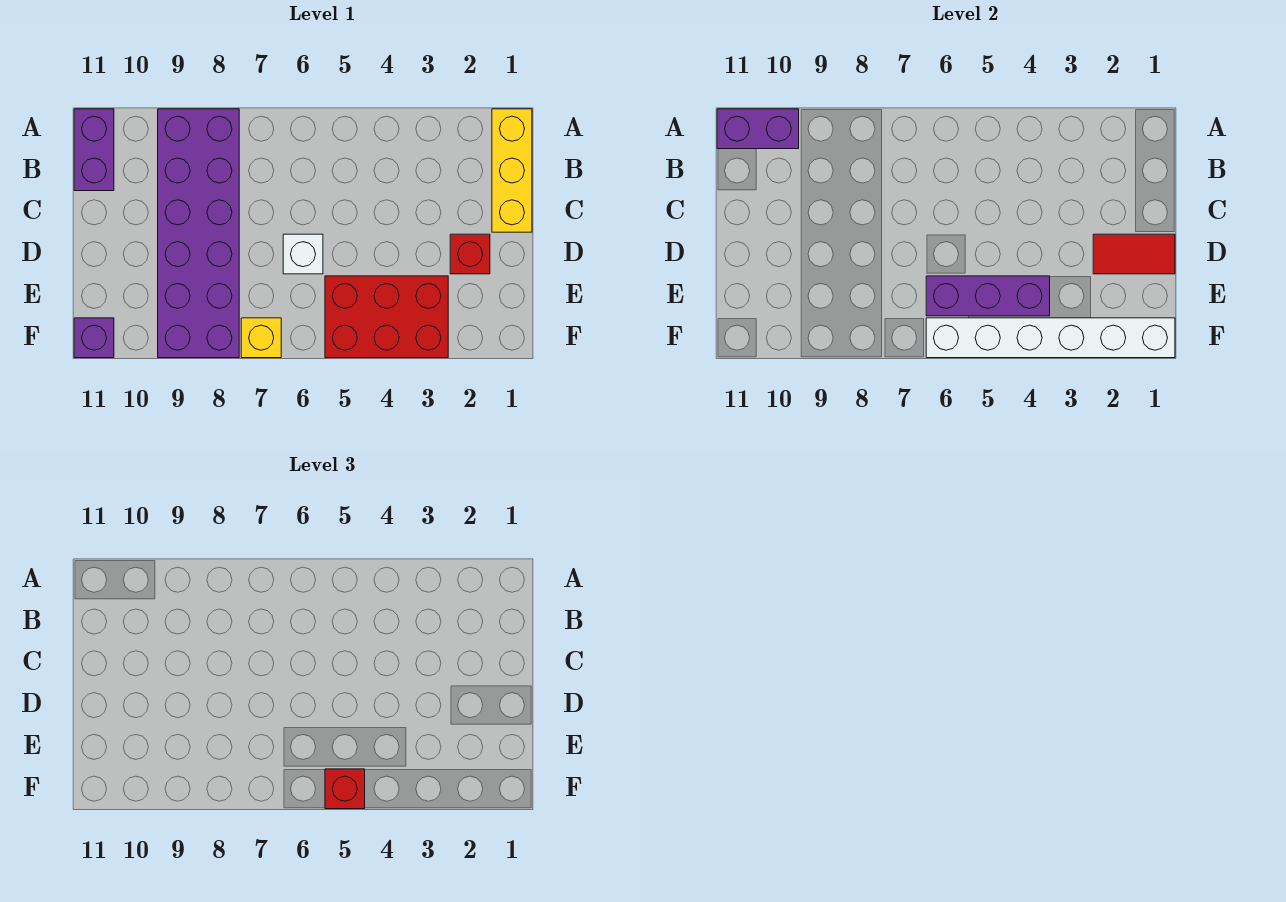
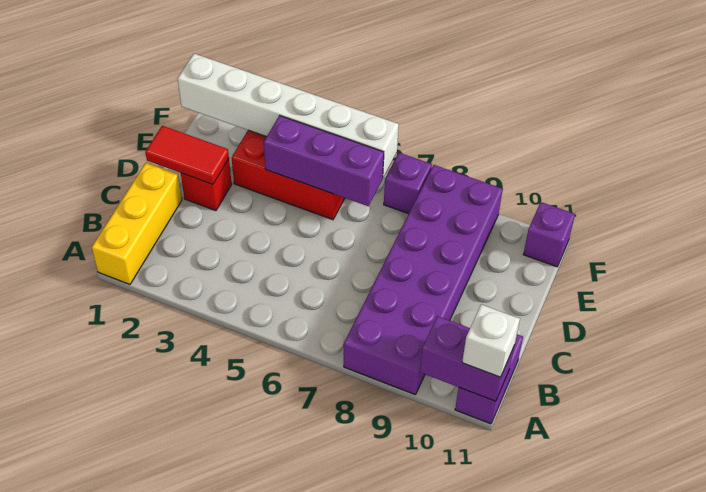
white brick D6 level 1 -> white brick A11 level 3
red brick F5 level 3 -> none
yellow brick F7 level 1 -> purple brick F7 level 1

